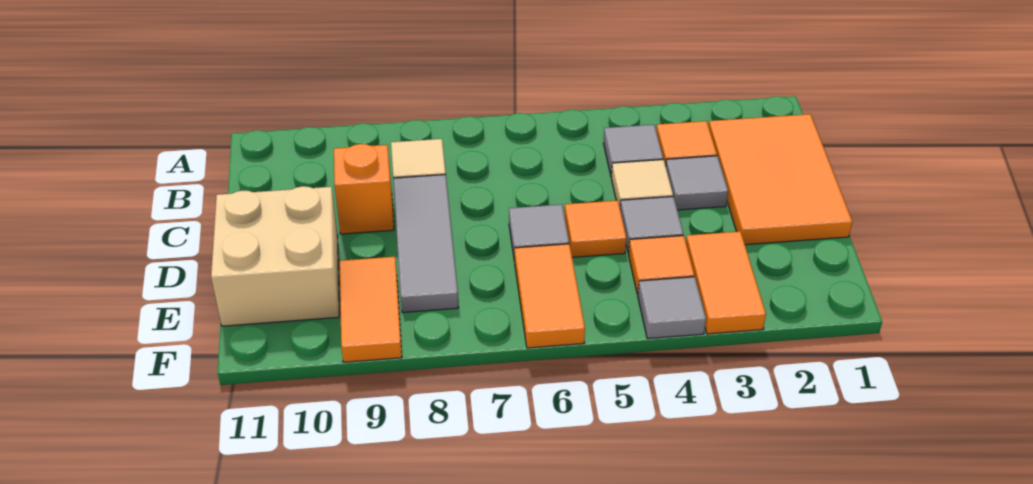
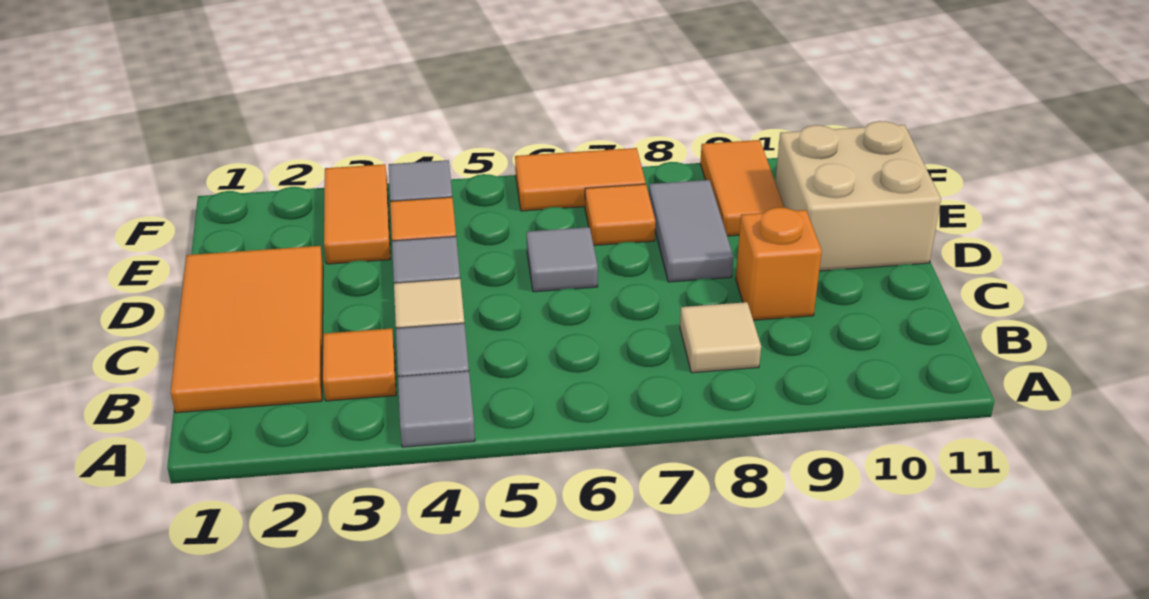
grey tile C3 level 1 -> grey tile A4 level 1
grey tile C8:E8 level 1 -> grey tile D8:E8 level 1
orange tile D5 level 1 -> orange tile E7 level 1
orange tile E6:F6 level 1 -> orange tile F6:F7 level 1

